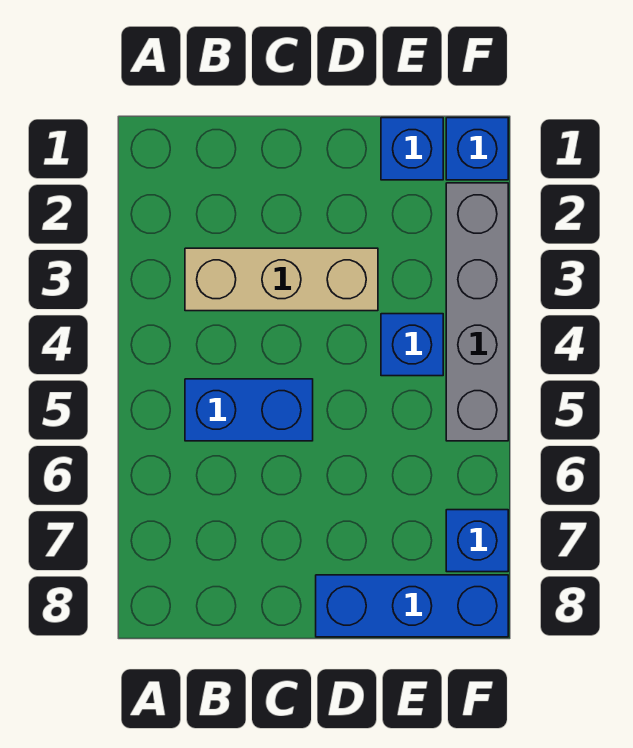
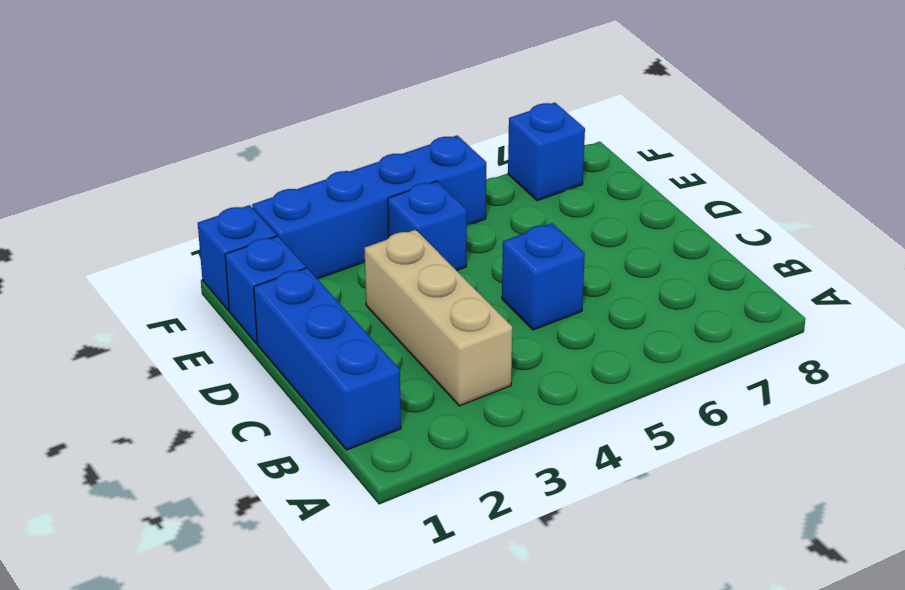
blue brick B5:C5 level 1 -> blue brick C5 level 1
blue brick D8:F8 level 1 -> blue brick B1:D1 level 1
grey brick F2:F5 level 1 -> blue brick F2:F5 level 1

